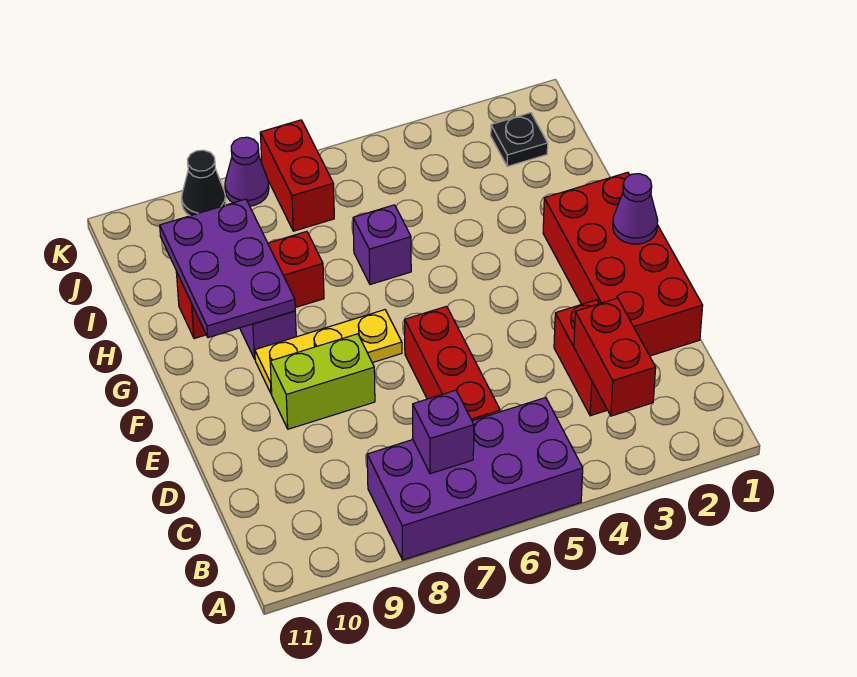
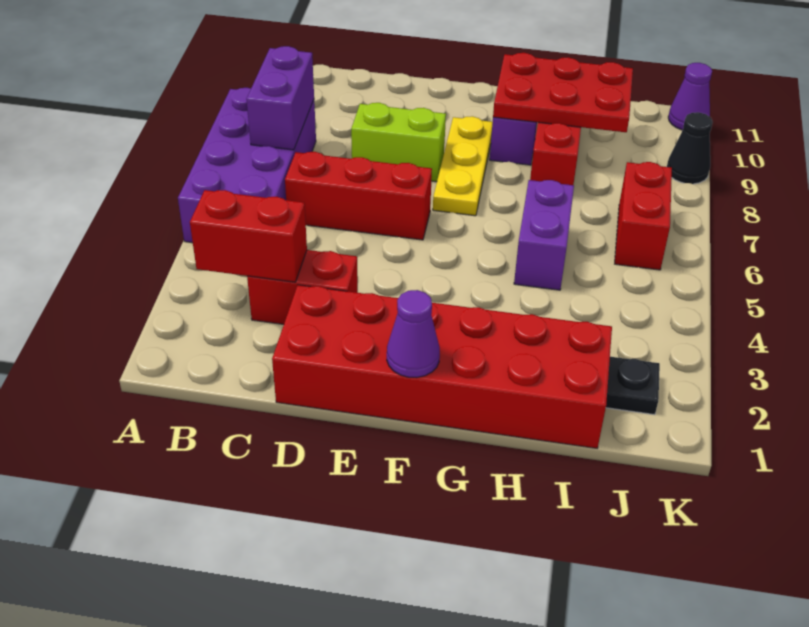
purple brick B7 level 2 -> purple brick B7:B8 level 2
red brick D1:G2 level 1 -> red brick D1:I2 level 1
lime brick E8:E9 level 1 -> lime brick D8:E8 level 1
purple plate G9:I10 level 2 -> red plate G9:I10 level 2
purple brick H6 level 1 -> purple brick H5:H6 level 1
red brick J7:K7 level 1 -> red brick J6:J7 level 1
purple cone K8 level 1 -> purple cone K11 level 1

